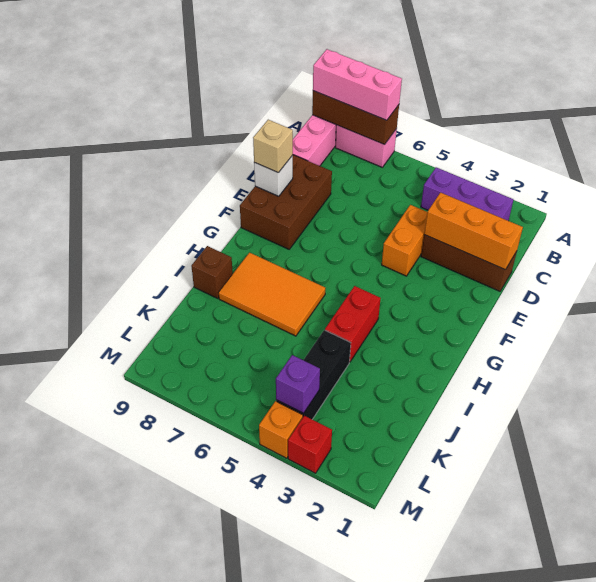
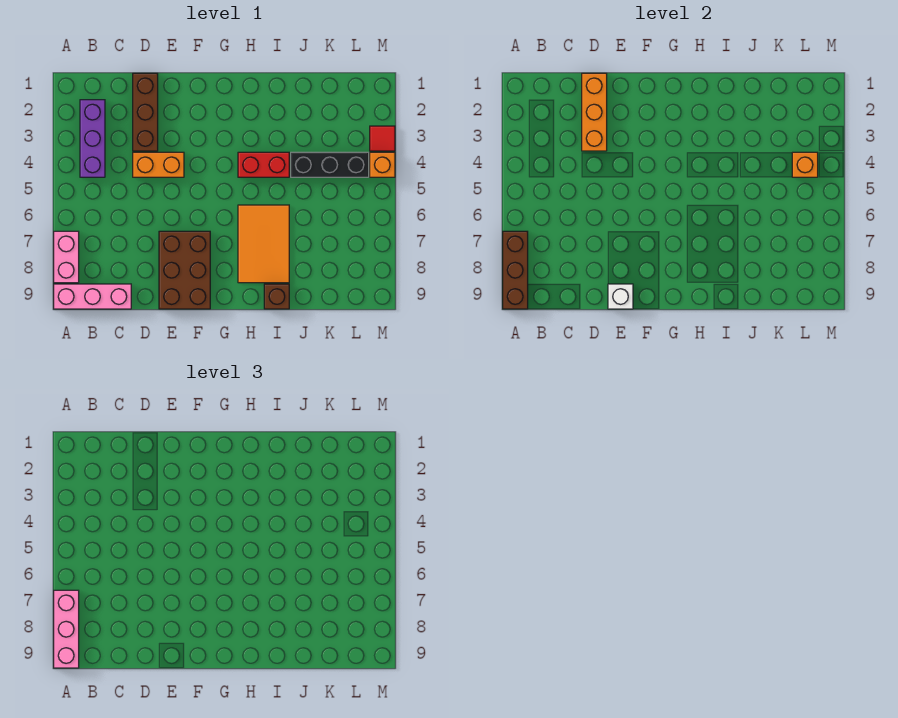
brown brick D8:F9 level 1 -> brown brick E7:F9 level 1
tan brick E9 level 3 -> none
purple brick L4 level 2 -> orange brick L4 level 2
red brick M3 level 1 -> red tile M3 level 1

